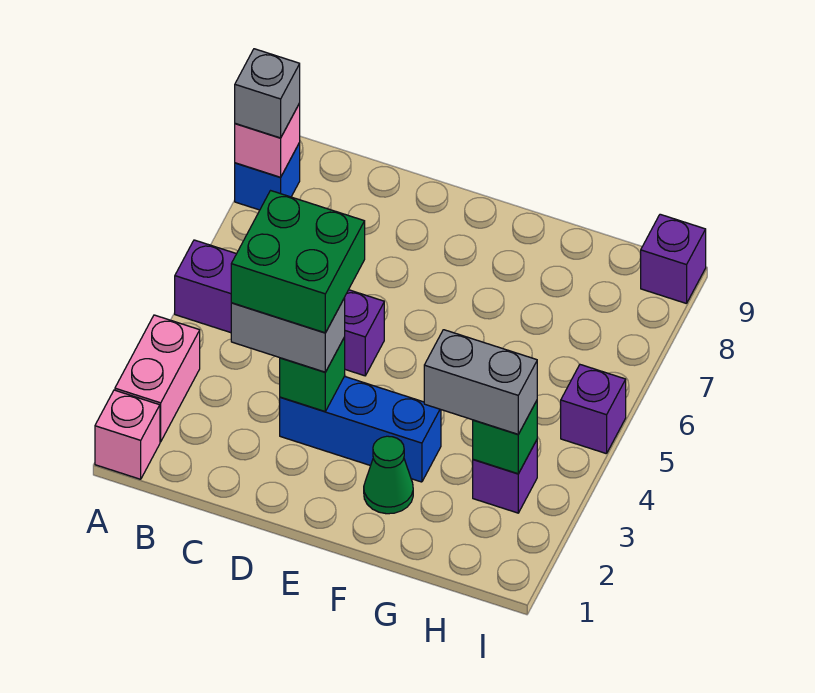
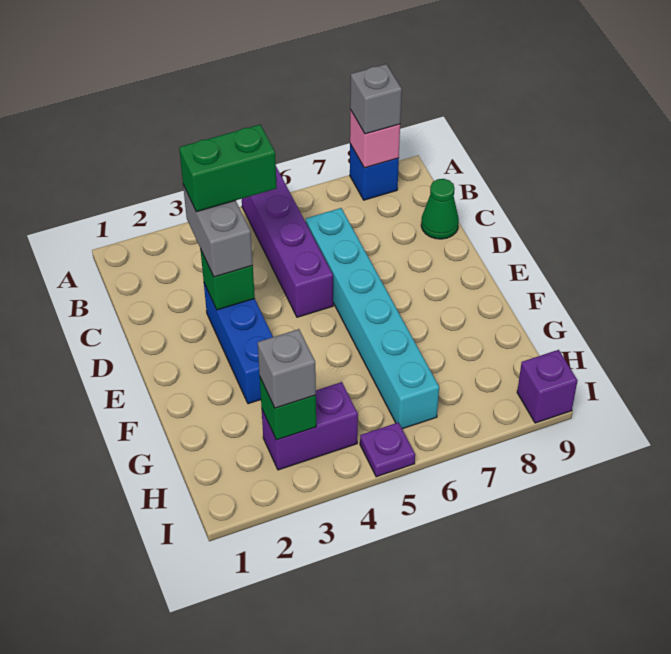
pink brick A1 level 1 -> none
pink brick A2:A3 level 1 -> none
green brick C3:D4 level 4 -> green brick C3:C4 level 4
none -> cyan brick C6:H6 level 1
green cone F2 level 1 -> green cone C9 level 1
grey brick G3:H3 level 3 -> grey brick H3 level 3
purple brick H3 level 1 -> purple brick H3:H4 level 1
purple brick I5 level 1 -> purple plate I5 level 1

